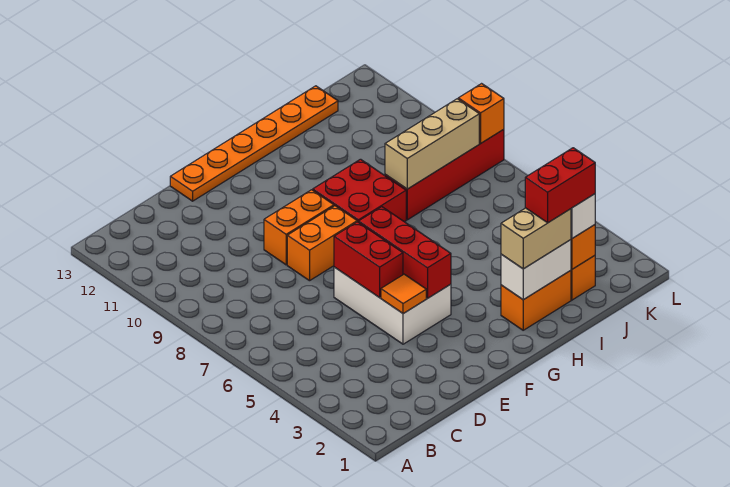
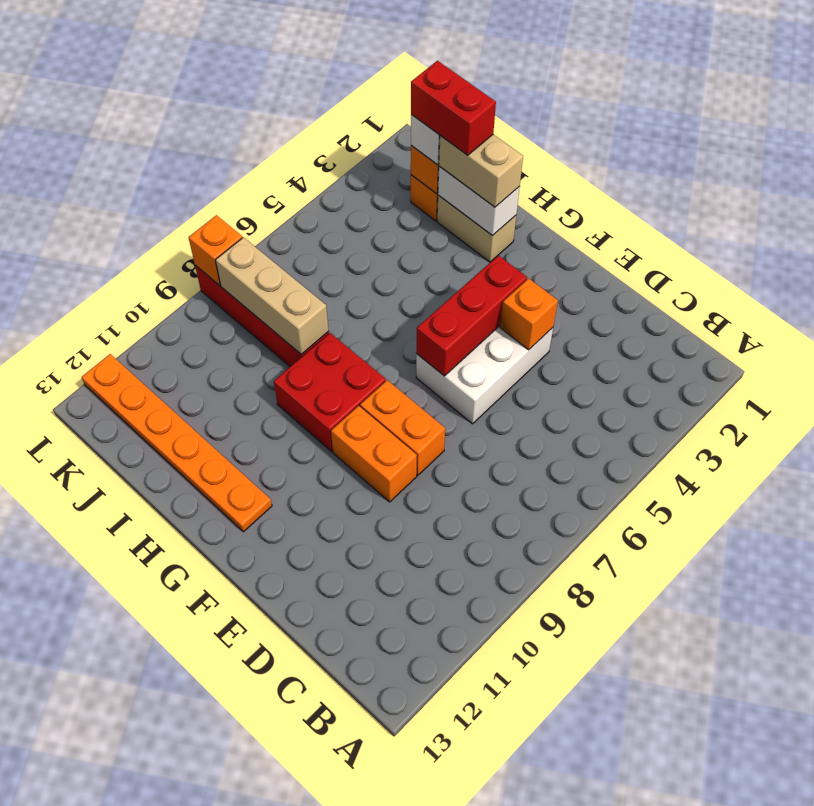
orange tile E4 level 2 -> orange brick E4 level 2
red brick E5:E6 level 2 -> none
orange plate E13:J13 level 1 -> orange plate G12:L12 level 1
orange brick H2:I2 level 1 -> tan brick H2:I2 level 1

